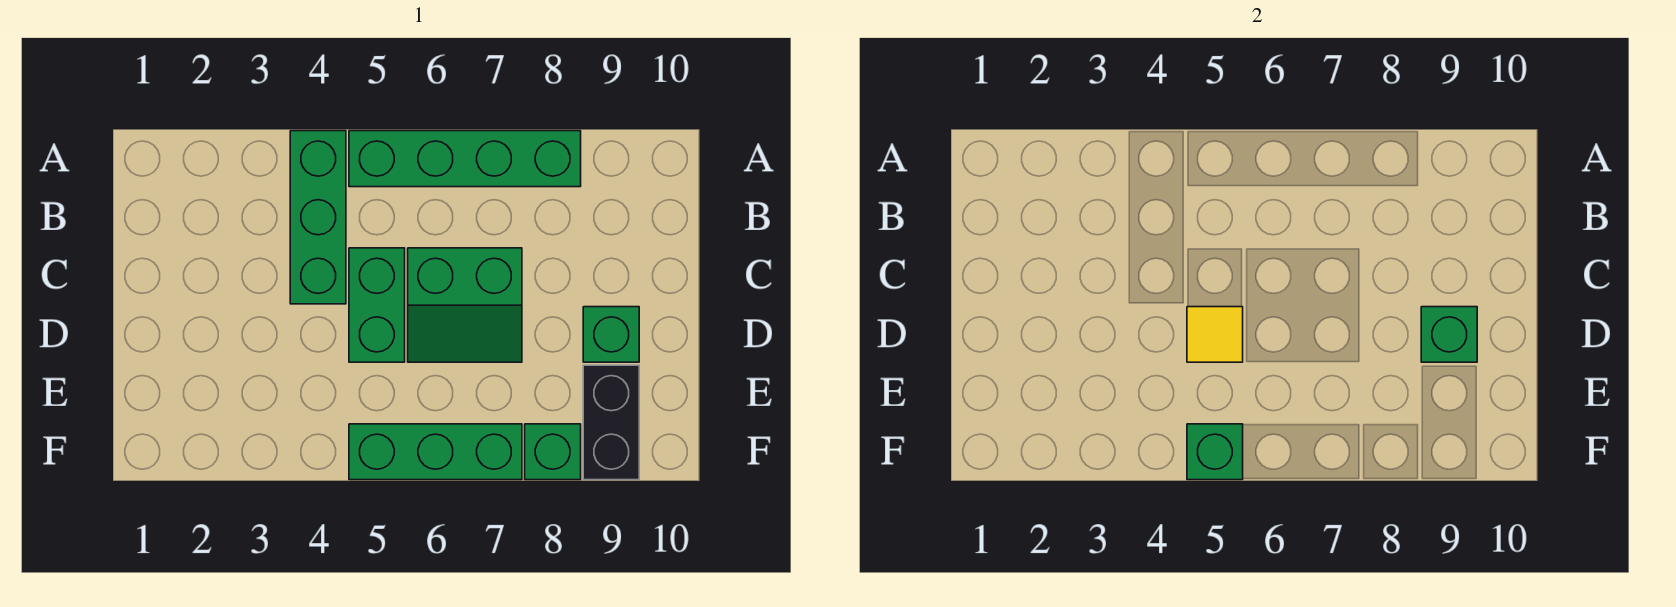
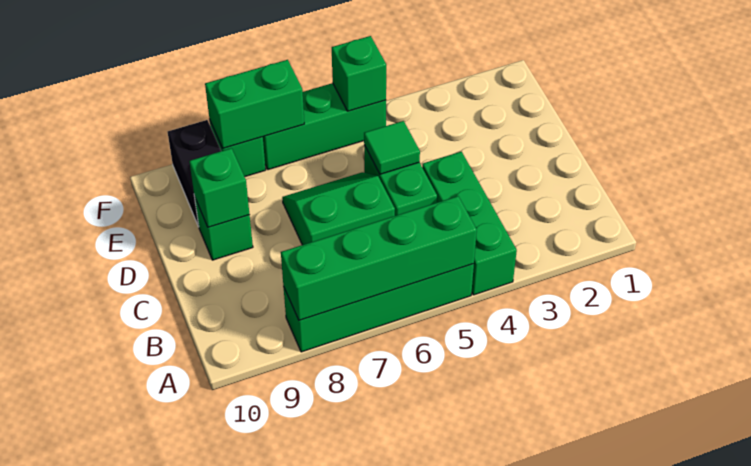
none -> green brick A5:A8 level 2
yellow tile D5 level 2 -> green tile D5 level 2
none -> green brick F7:F8 level 2

